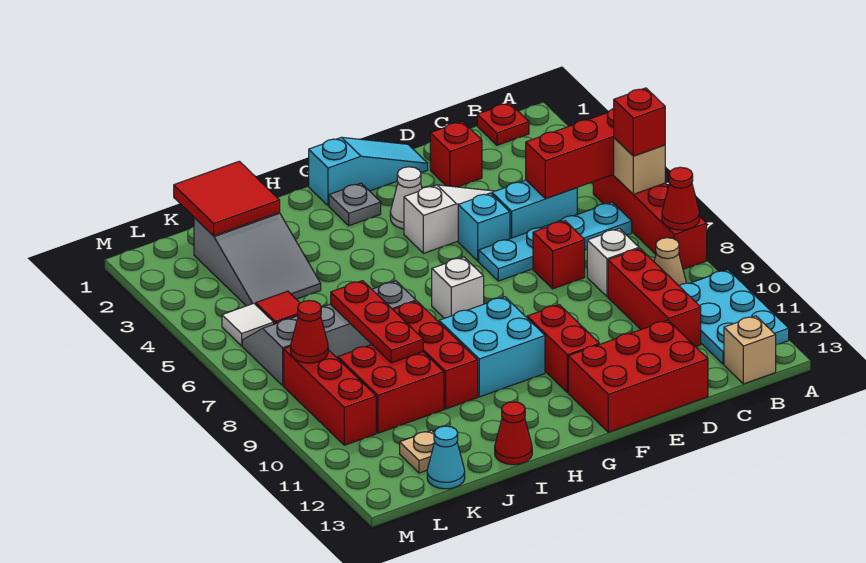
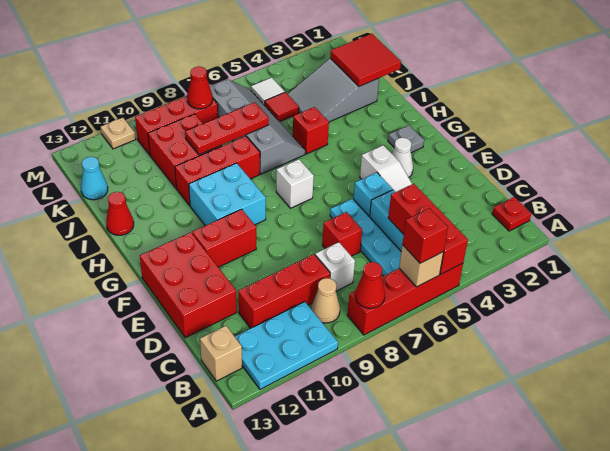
red brick D2 level 1 -> red brick I5 level 1
cyan slope E1:G1 level 1 top G -> none
tan plate K12 level 1 -> tan plate M11 level 1

